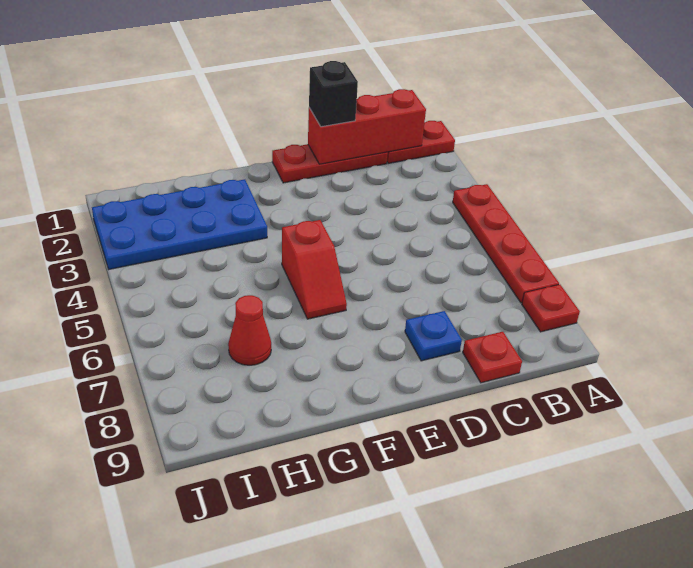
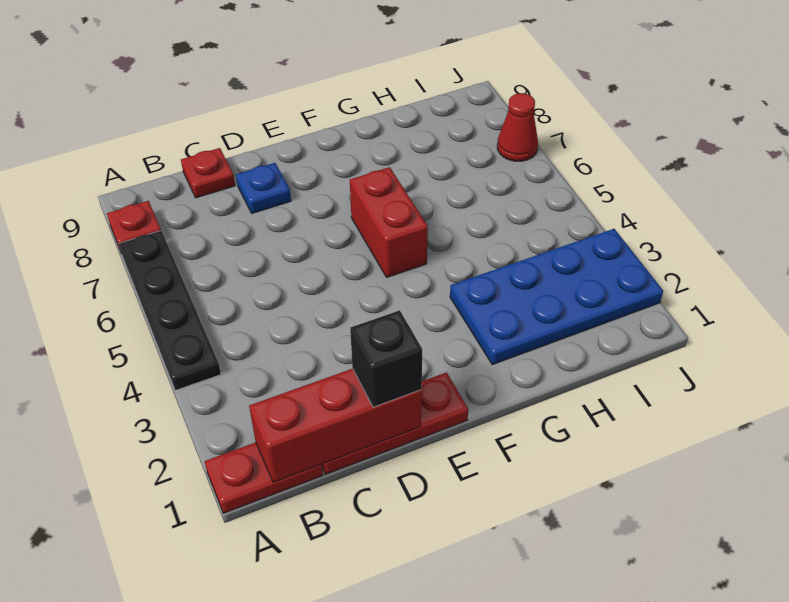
red plate A4:A7 level 1 -> black plate A4:A7 level 1
red slope F5:F6 level 1 top 5 -> red brick F5:F6 level 1
red cone H7 level 1 -> red cone J7 level 1

